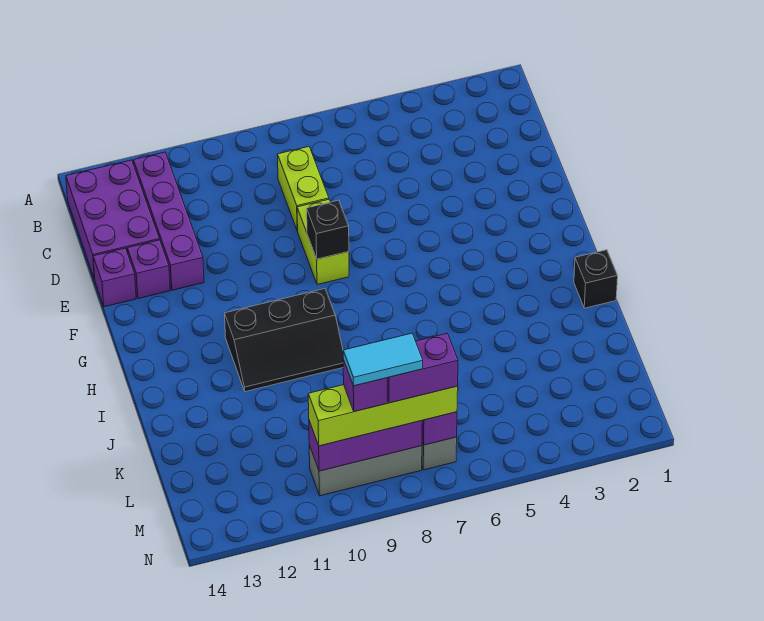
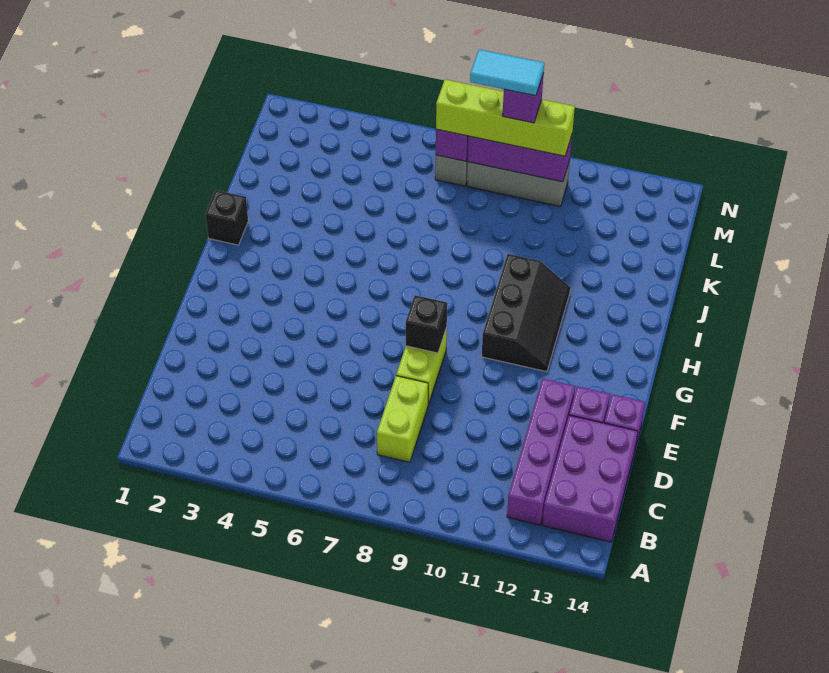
black slope H9:I11 level 1 top H -> black slope G10:I11 level 1 top 10
purple brick M7:M8 level 4 -> none

